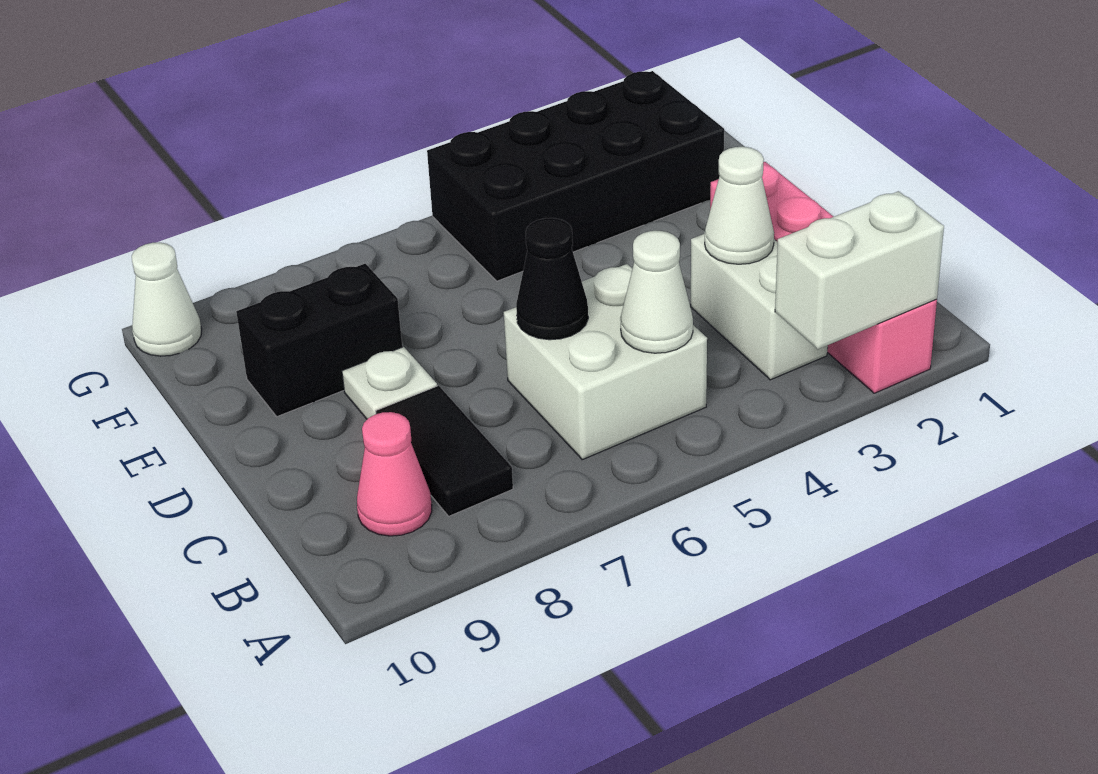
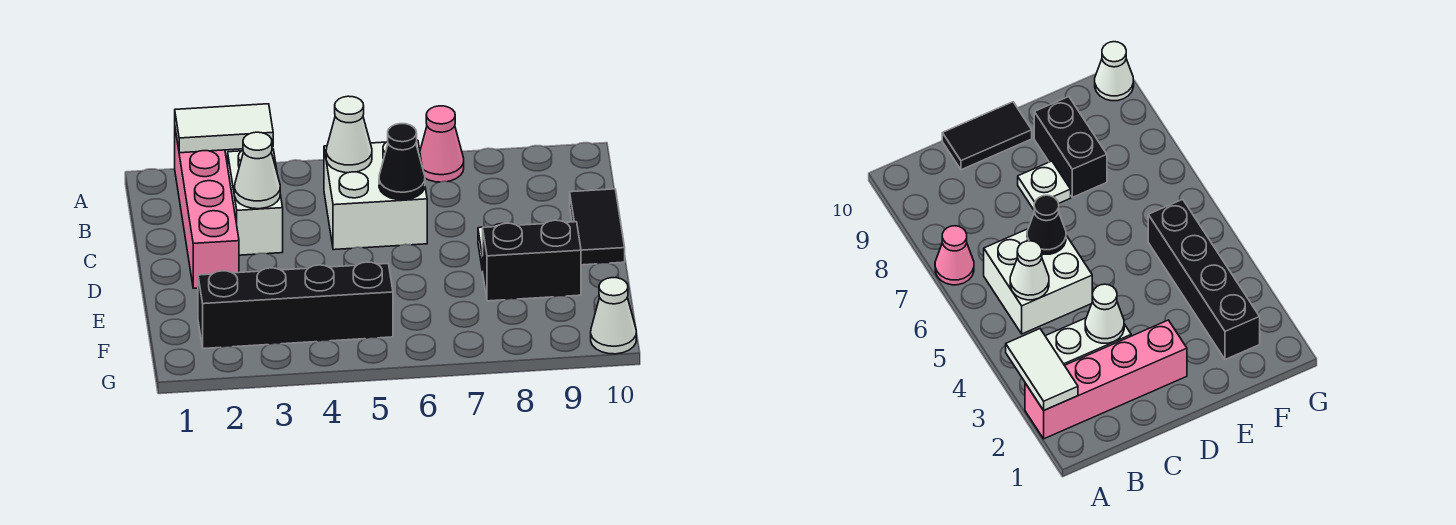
white brick A2:A3 level 2 -> white tile A2:A3 level 2
black tile B8:C8 level 1 -> black tile C10:D10 level 1
pink cone B9 level 1 -> pink cone A7 level 1
black brick F2:G5 level 1 -> black brick F2:F5 level 1

